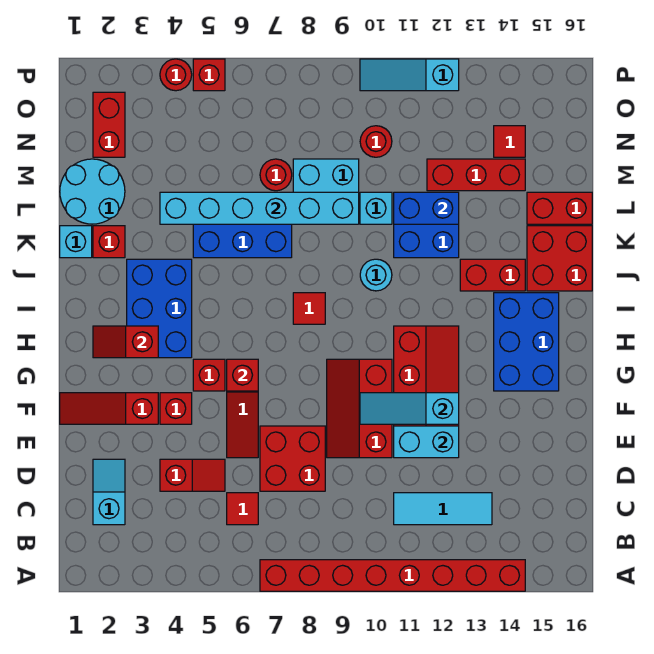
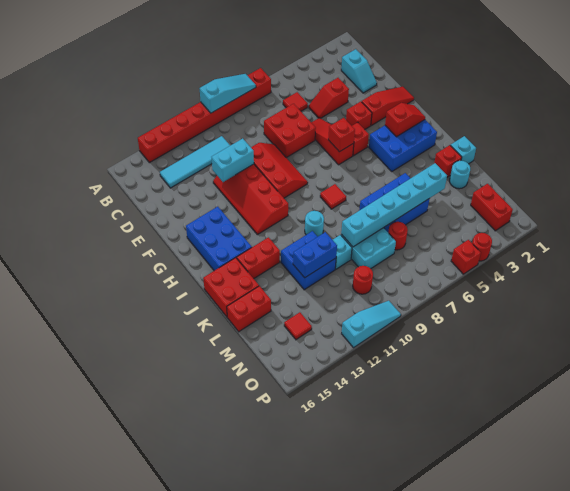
cyan tile C11:C13 level 1 -> cyan tile C11:C14 level 1
cyan slope F10:F12 level 2 top 12 -> cyan slope A8:A10 level 2 top 10
blue brick H3:J4 level 1 -> blue brick H2:I4 level 1
cyan round brick L1:M2 level 1 -> cyan round brick L2 level 1
red brick M12:M14 level 1 -> none

